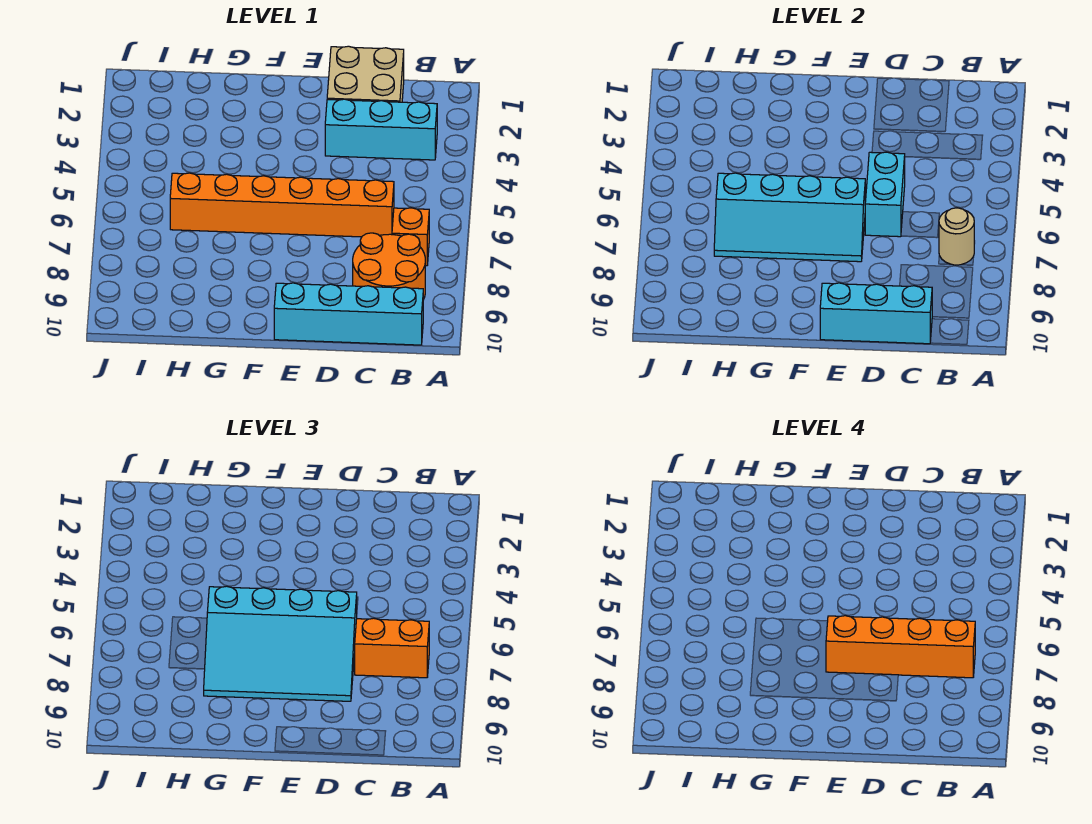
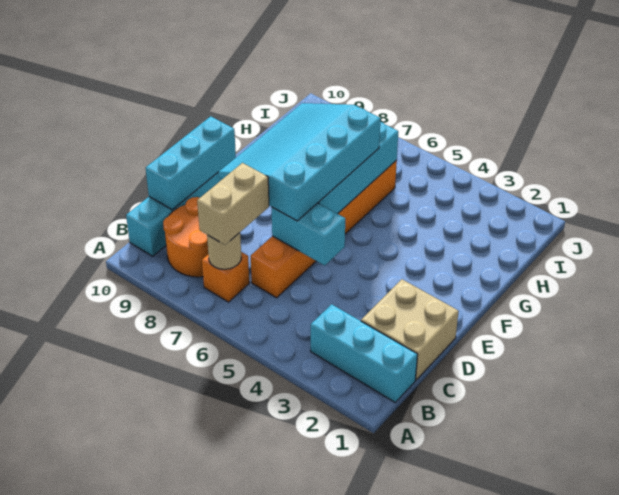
cyan brick B3:D3 level 1 -> cyan brick B1:B3 level 1
orange brick B7:C7 level 3 -> tan brick B7:C7 level 3
orange brick B7:E7 level 4 -> none

